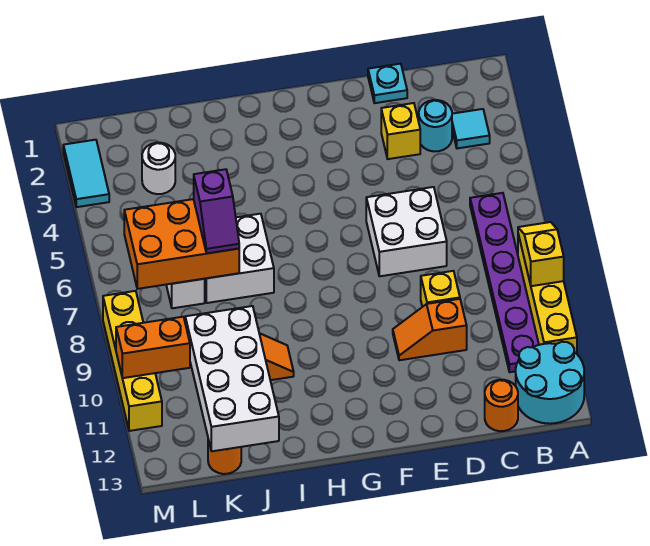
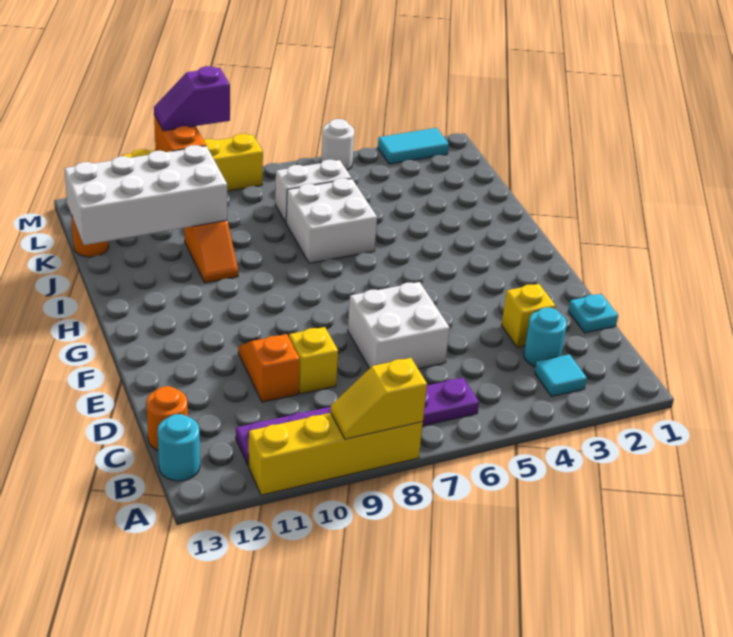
yellow slope A8:A9 level 2 top 9 -> yellow slope A8:A9 level 2 top 8
cyan round brick A12:B13 level 1 -> cyan round brick B13 level 1
orange brick J6:L7 level 2 -> none
purple slope J6:J7 level 3 top 6 -> purple slope M9:M10 level 3 top 9
white round brick K3 level 1 -> white round brick M5 level 1

